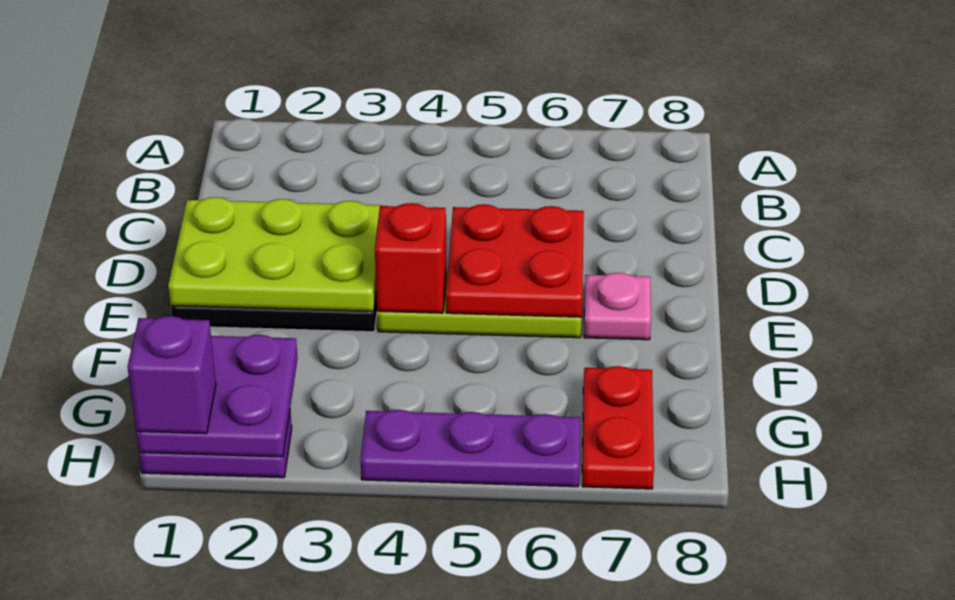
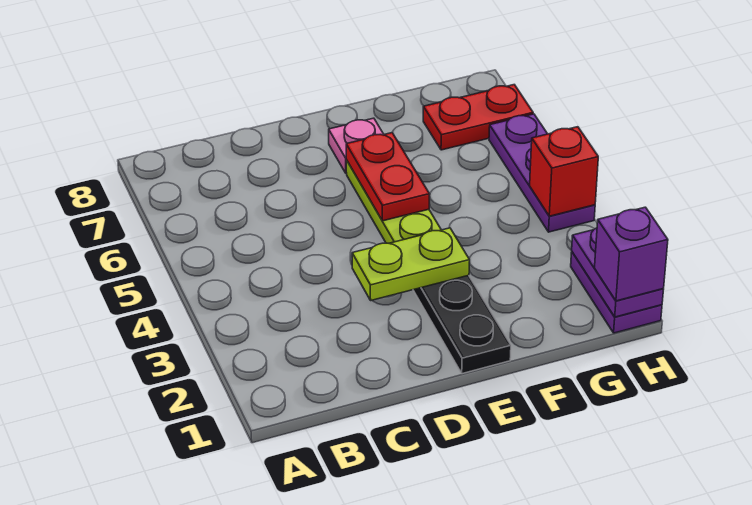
lime plate D1:E3 level 2 -> lime plate D3:E3 level 2
red plate D5:E6 level 2 -> red plate E5:E6 level 2
red brick E4 level 2 -> red brick H4 level 2
purple plate G1:H2 level 2 -> purple plate H1:H2 level 2

